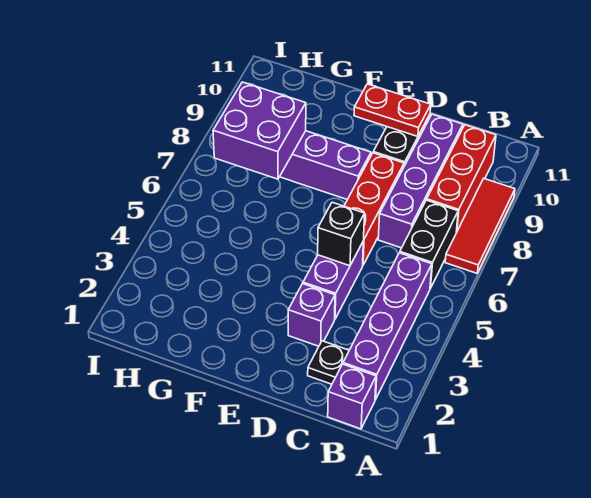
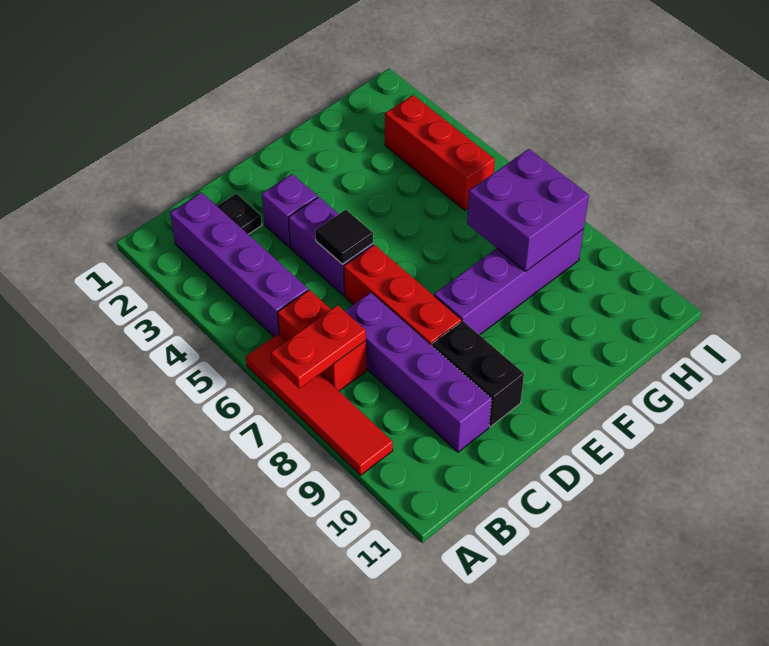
red tile A7:A9 level 1 -> red tile A6:A9 level 1
purple brick B1 level 1 -> none
black brick B6:B7 level 1 -> red brick B6:B7 level 1
red brick B8:B10 level 1 -> red brick H3:H5 level 1
black brick D5 level 2 -> black tile D5 level 2
red plate D10:E10 level 2 -> red plate A7:B7 level 2

